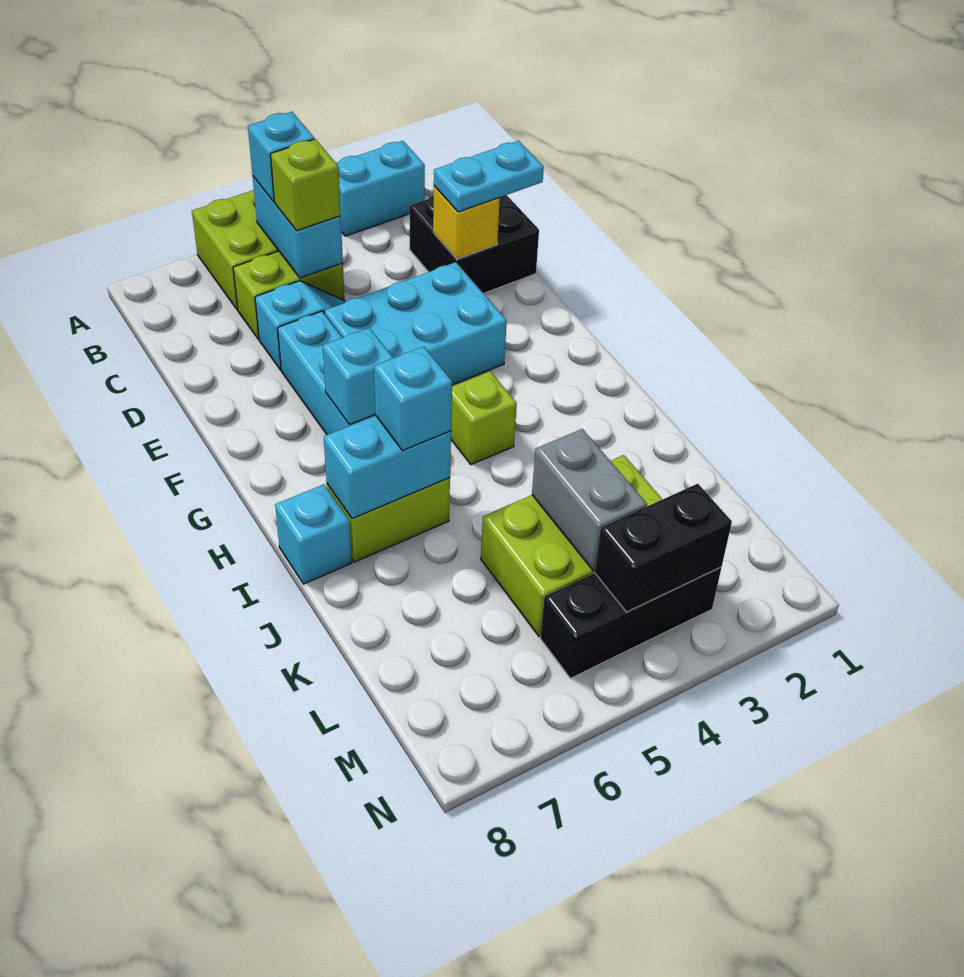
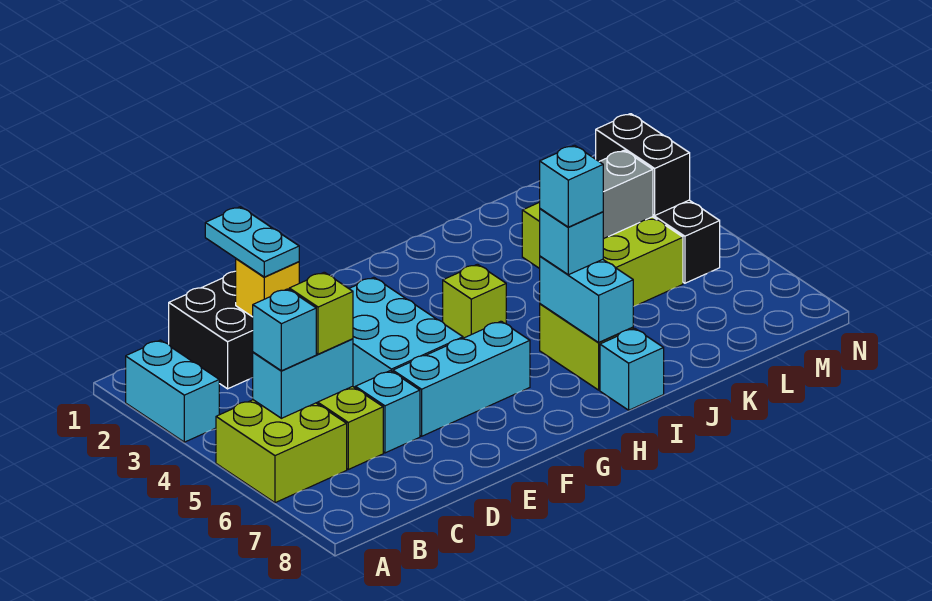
cyan brick G6 level 2 -> cyan brick I6 level 4

